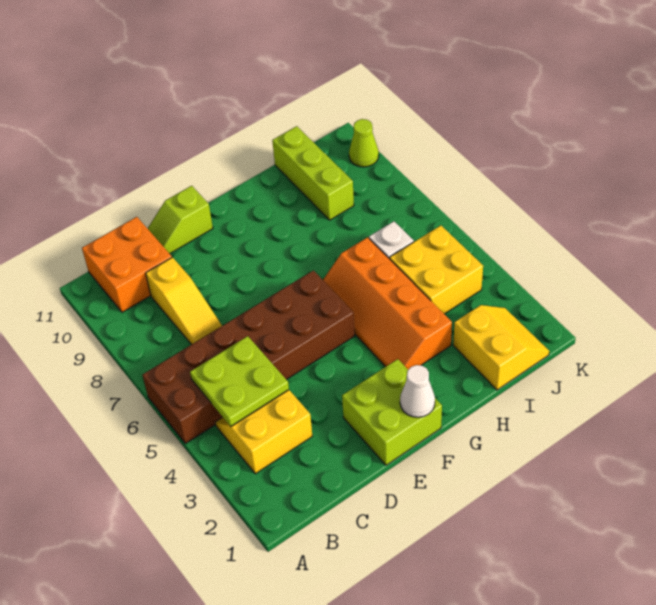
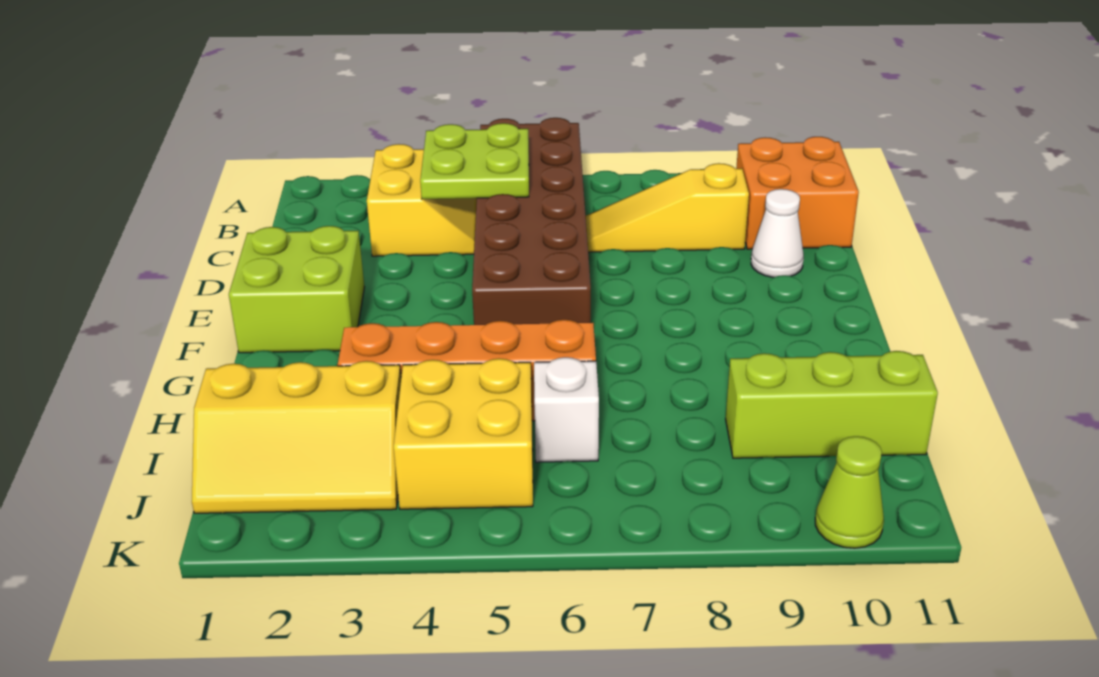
lime slope D11:E11 level 1 top E -> none
white cone F1 level 2 -> white cone D10 level 1
yellow slope I1:J2 level 1 top I -> yellow slope I1:J3 level 1 top I

